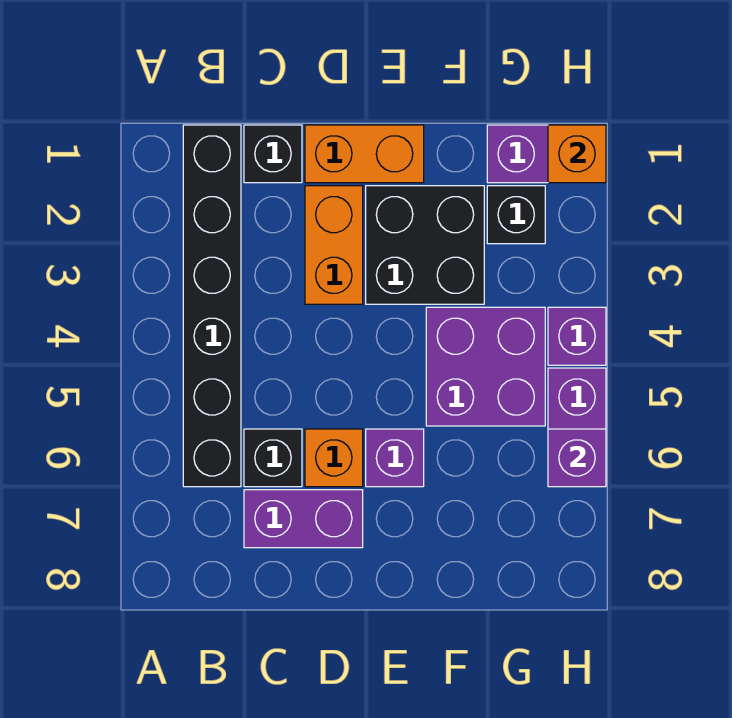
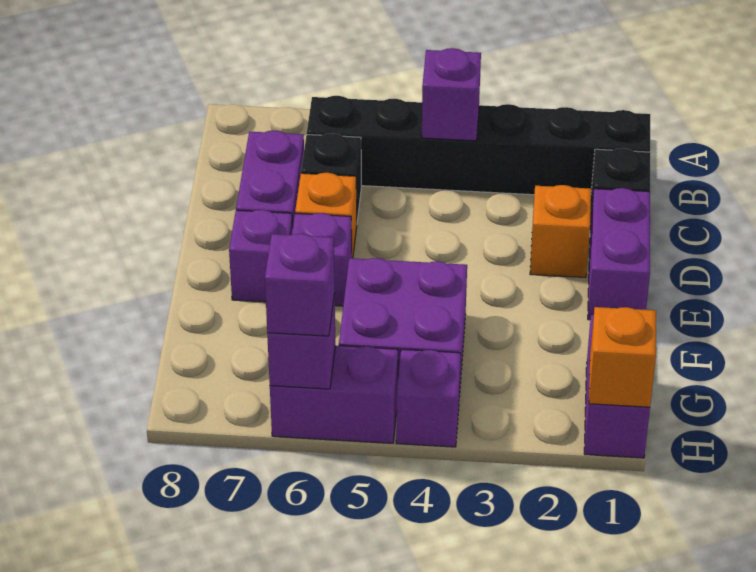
none -> purple brick B4 level 2
orange brick D1:E1 level 1 -> purple brick D1:E1 level 1
orange brick D2:D3 level 1 -> orange brick D2 level 1
black brick E2:F3 level 1 -> none
none -> purple brick E7 level 1
black brick G2 level 1 -> none
none -> purple brick H6 level 3

